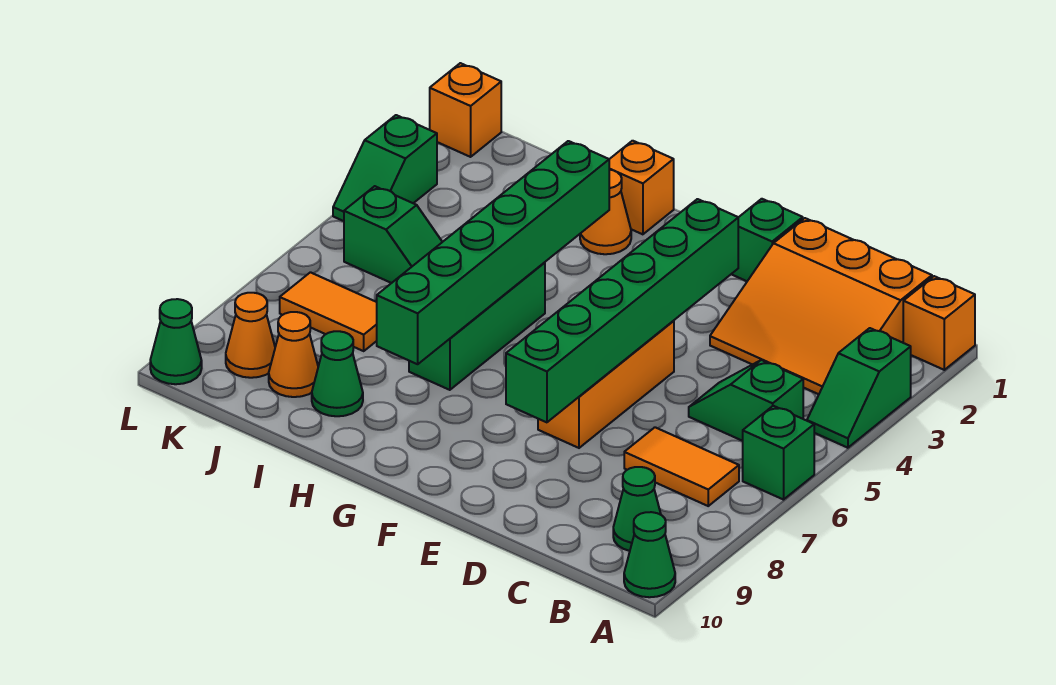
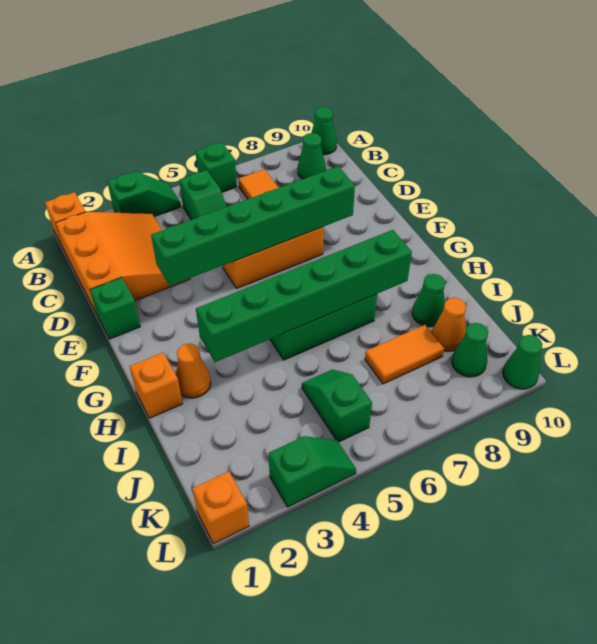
orange tile J7:K7 level 1 -> orange tile J7:J8 level 1
orange cone K9 level 1 -> green cone K9 level 1

